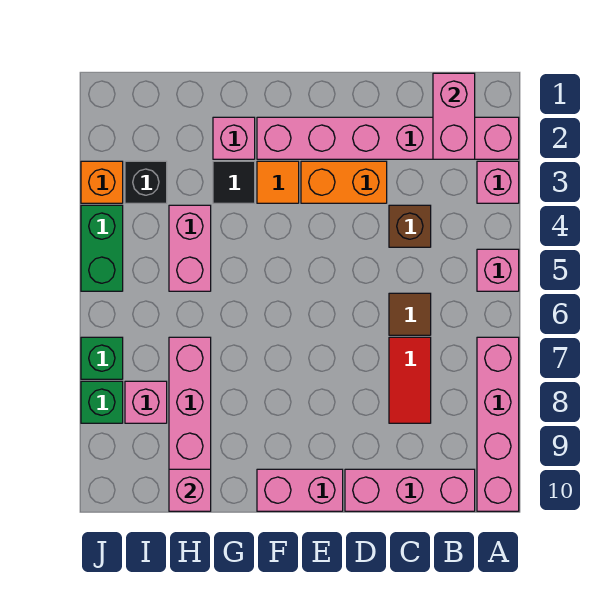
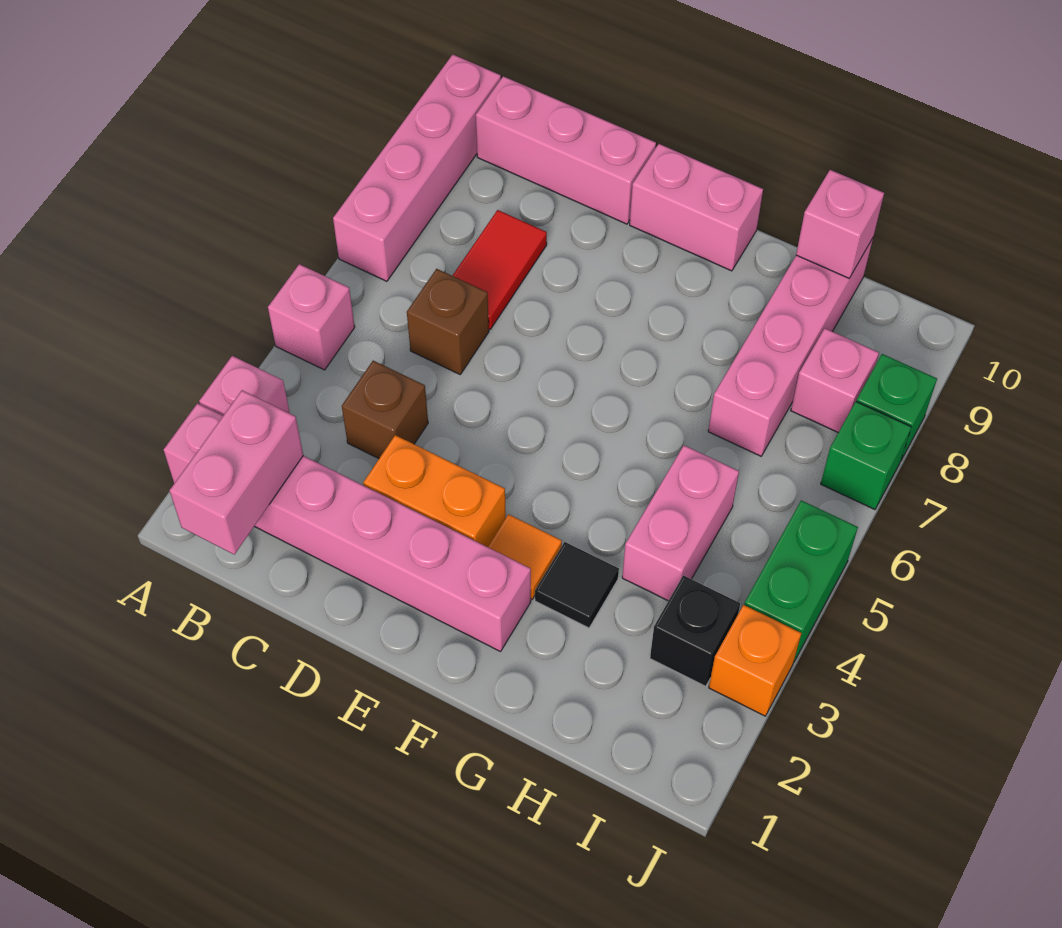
brown tile C6 level 1 -> brown brick C6 level 1
pink brick G2 level 1 -> none

